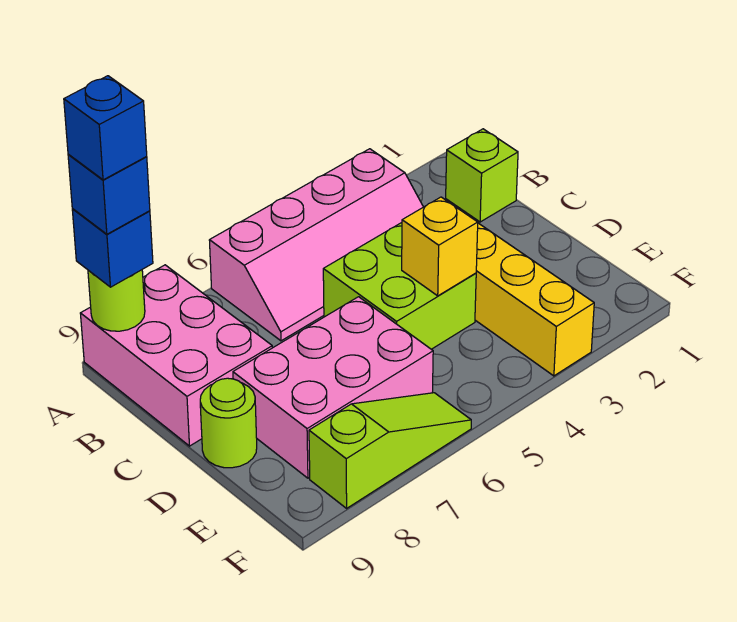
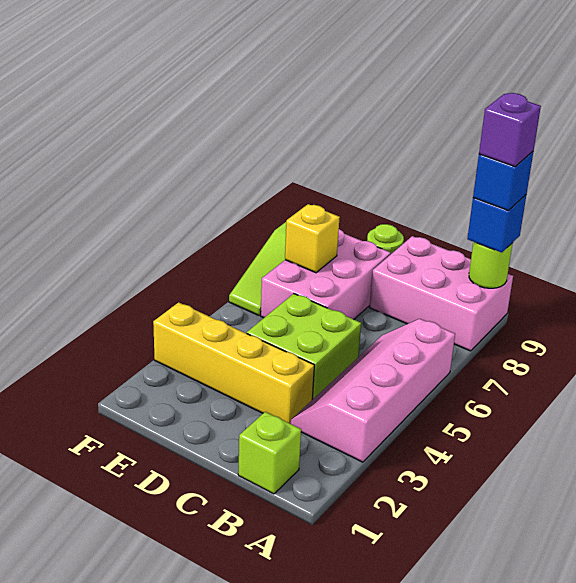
blue brick A9 level 5 -> purple brick A9 level 5
yellow brick D4 level 2 -> yellow brick E7 level 2

